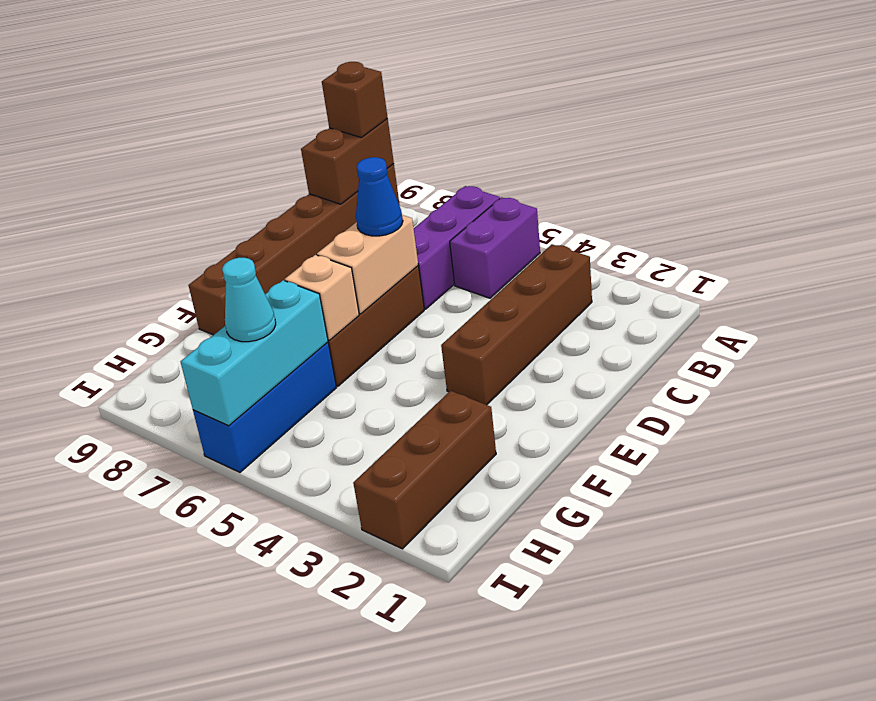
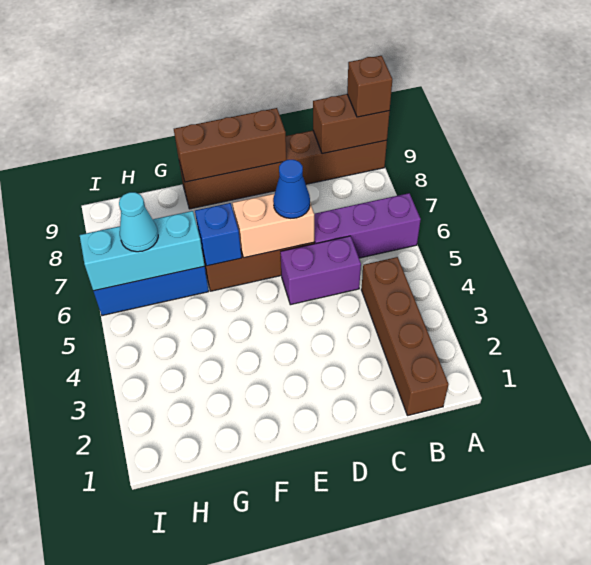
purple brick A5:B5 level 1 -> purple brick C5:D5 level 1
brown brick B3:E3 level 1 -> brown brick B1:B4 level 1
tan brick F6 level 2 -> blue brick F6 level 2
brown brick G2:I2 level 1 -> brown brick D9:F9 level 2

